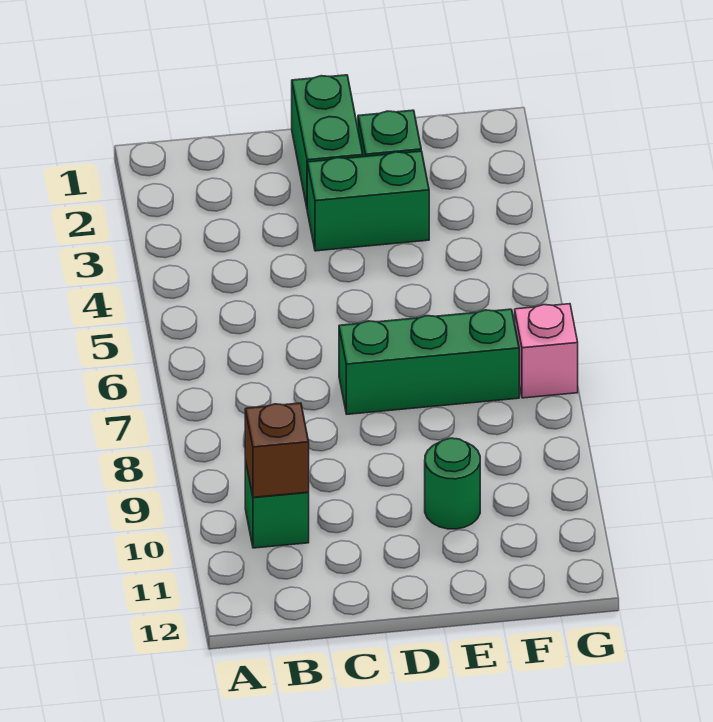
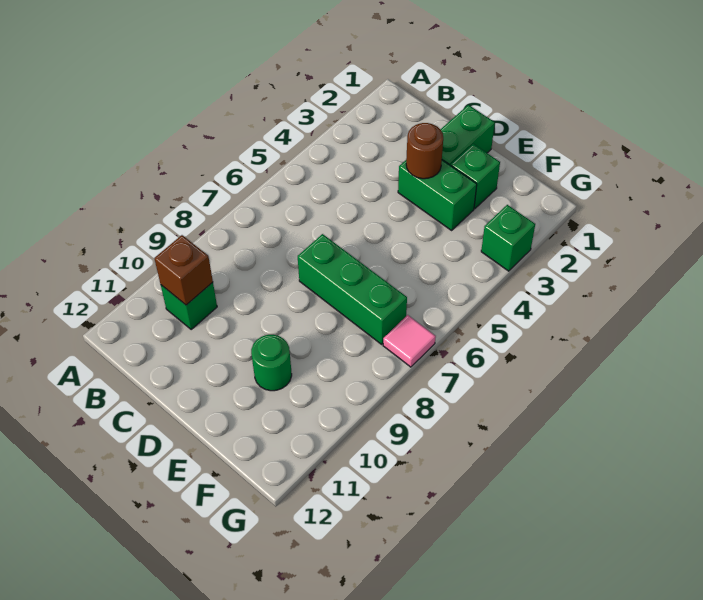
none -> brown round brick D3 level 2
none -> green brick G3 level 1
pink brick G7 level 1 -> pink tile G7 level 1

